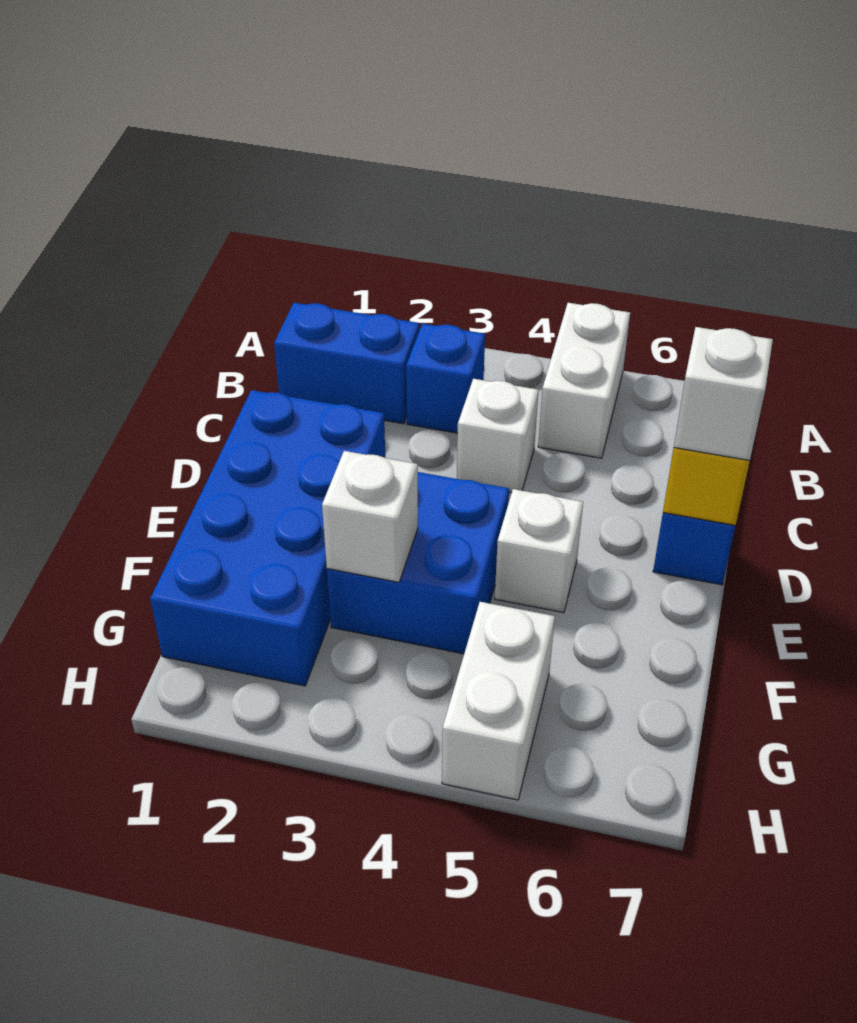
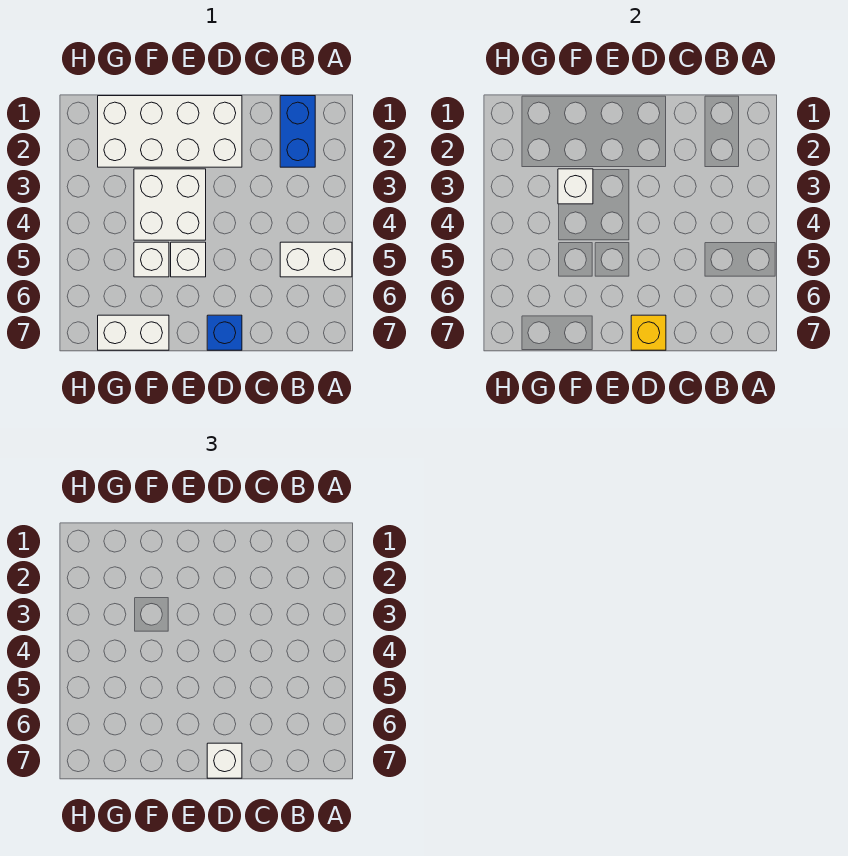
blue brick B3 level 1 -> none
white brick C4 level 1 -> white brick F5 level 1
blue brick D1:G2 level 1 -> white brick D1:G2 level 1
blue brick E3:F4 level 1 -> white brick E3:F4 level 1
white brick G5:H5 level 1 -> white brick F7:G7 level 1

